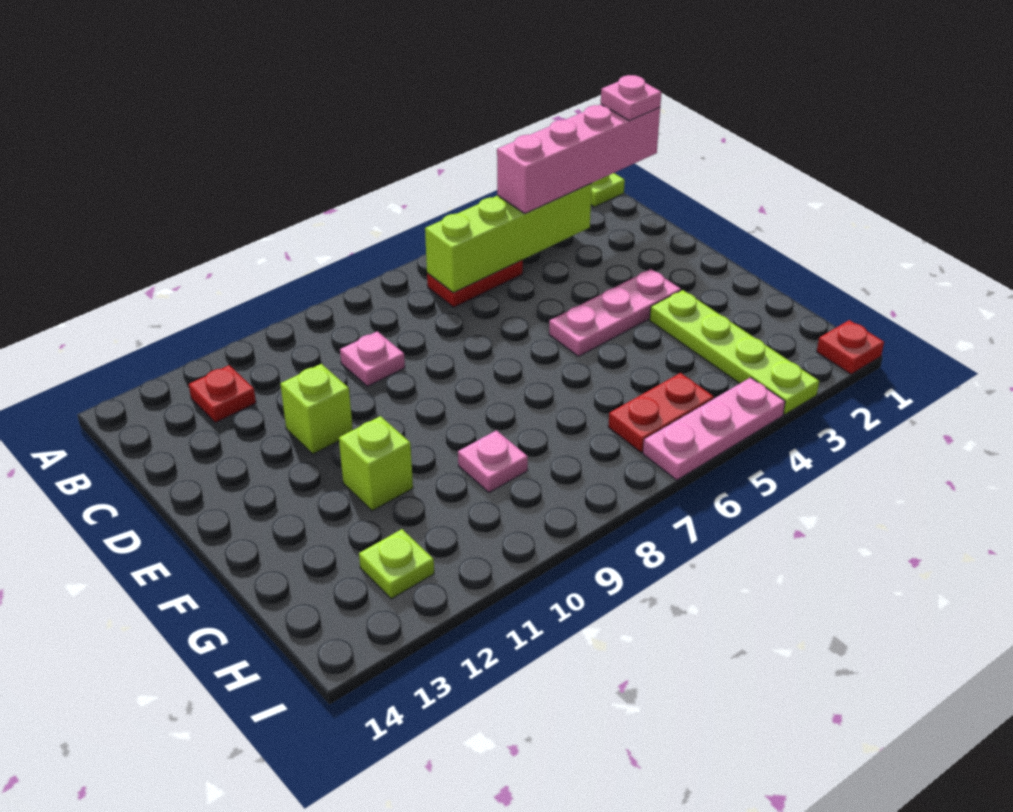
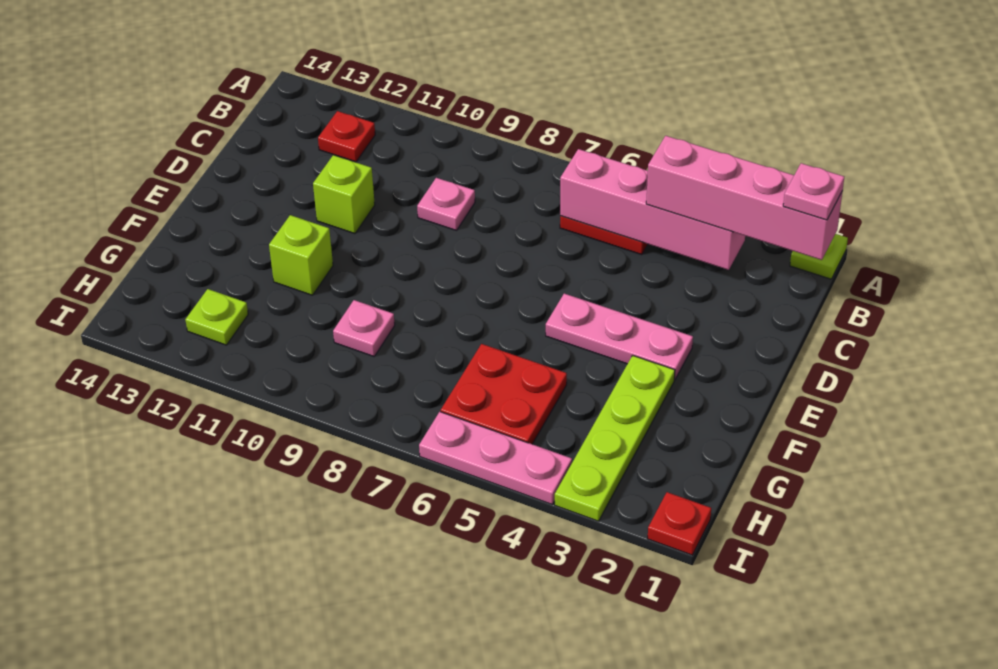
lime brick B3:B6 level 2 -> pink brick B3:B6 level 2
red plate H5:H6 level 1 -> red plate G5:H6 level 1

